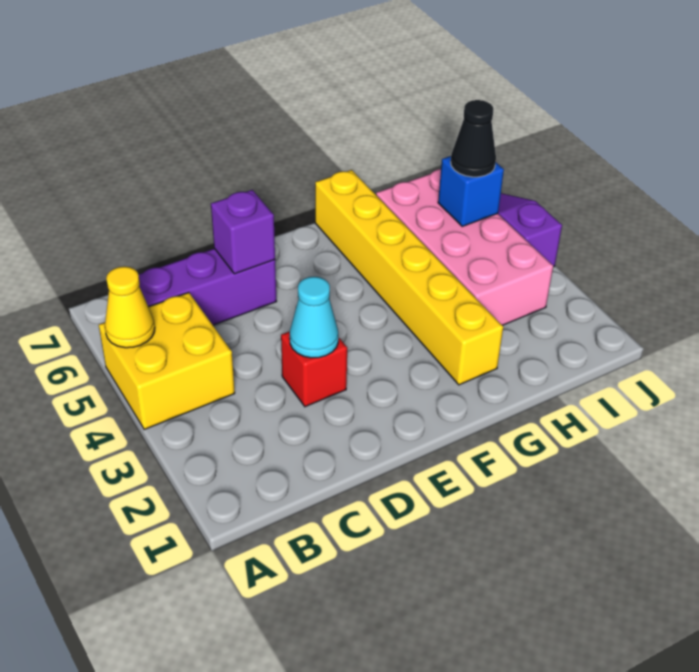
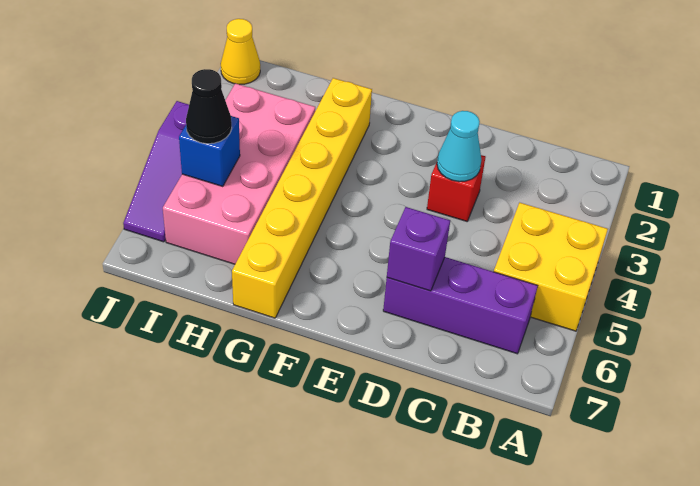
yellow cone A5 level 2 -> yellow cone J1 level 1

